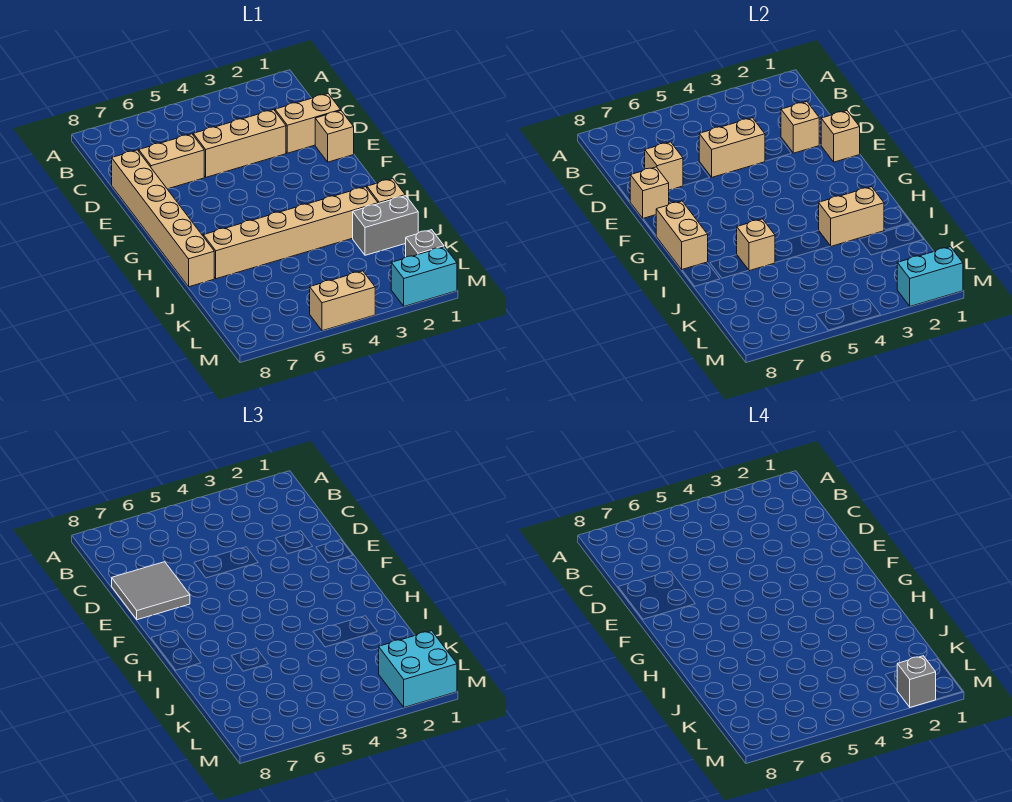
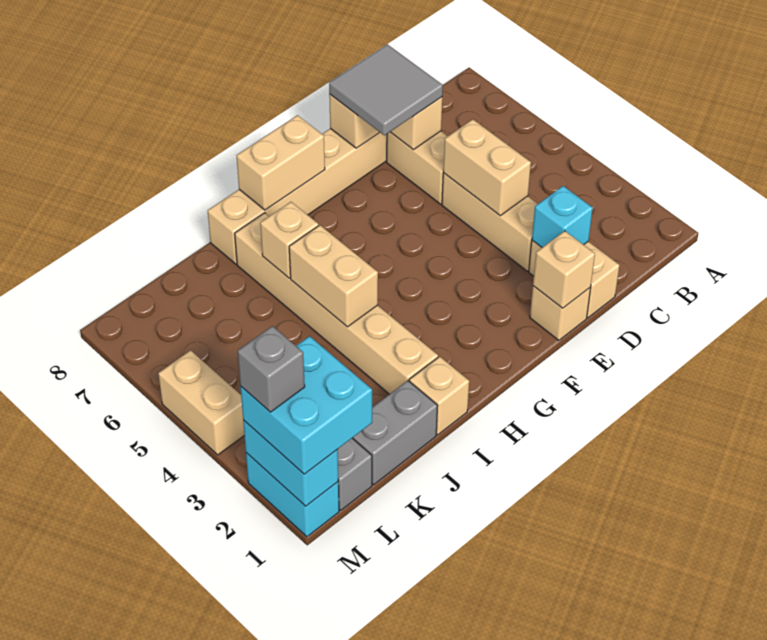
tan brick D2 level 2 -> cyan brick D2 level 2
tan brick I2:I3 level 2 -> tan brick I4:I5 level 2
grey brick J1:J2 level 1 -> grey brick J1:K1 level 1

